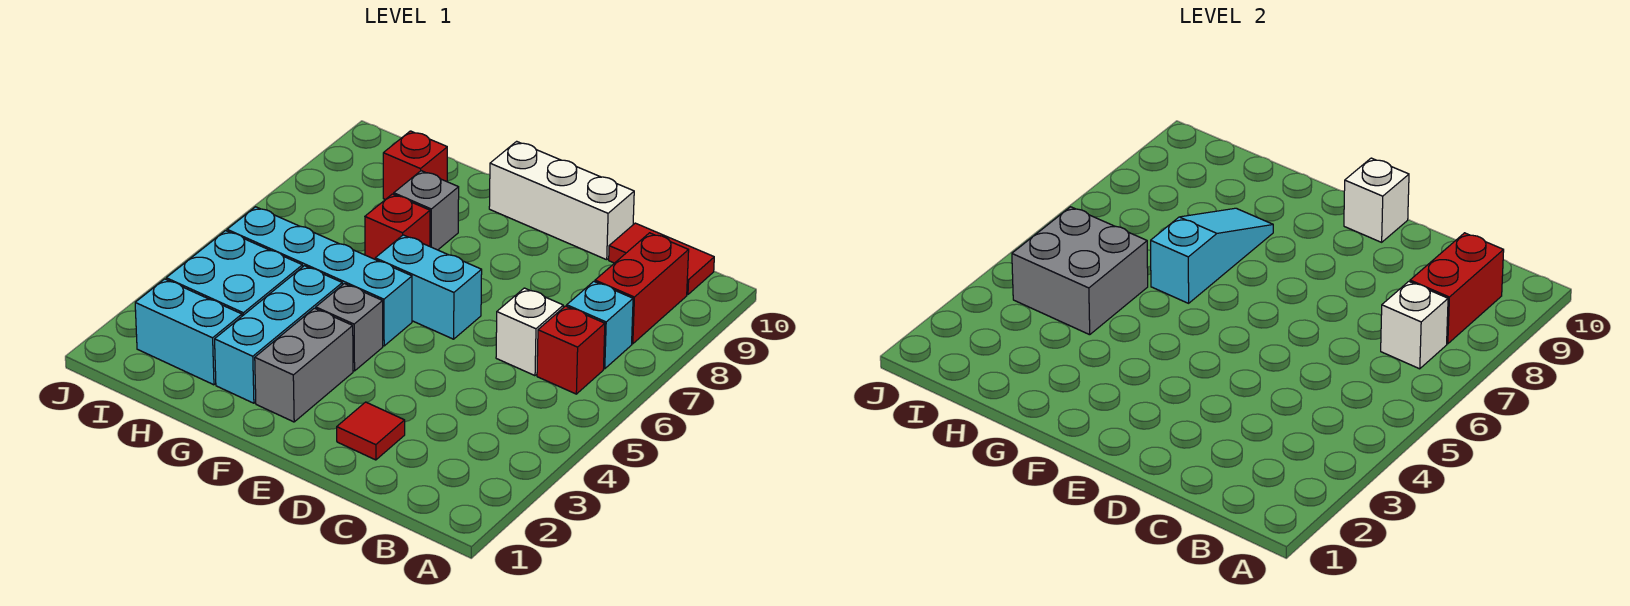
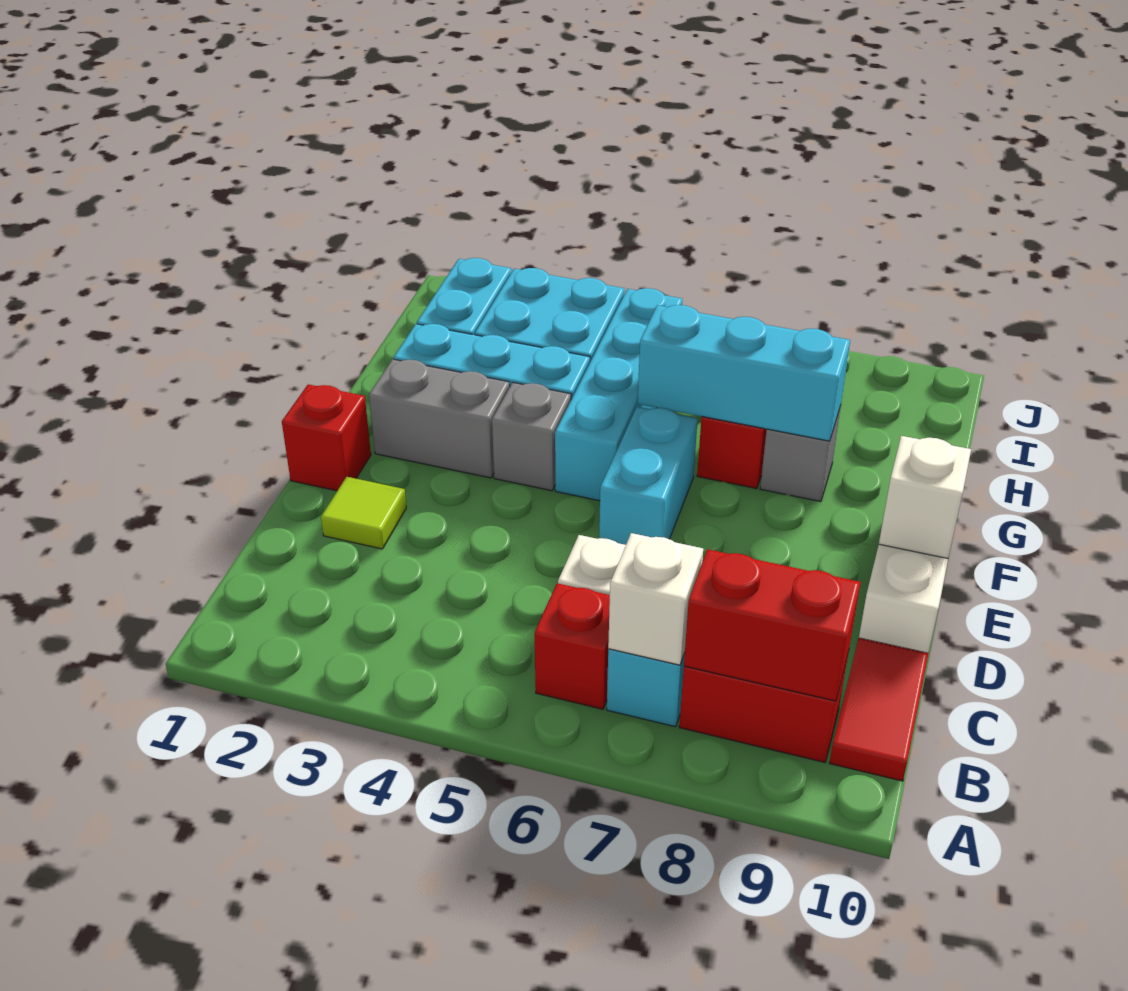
red tile D2 level 1 -> lime tile D2 level 1
cyan slope G6:G8 level 2 top 6 -> cyan brick G6:G8 level 2
grey brick H4:I5 level 2 -> none
red brick H9 level 1 -> red brick E1 level 1

